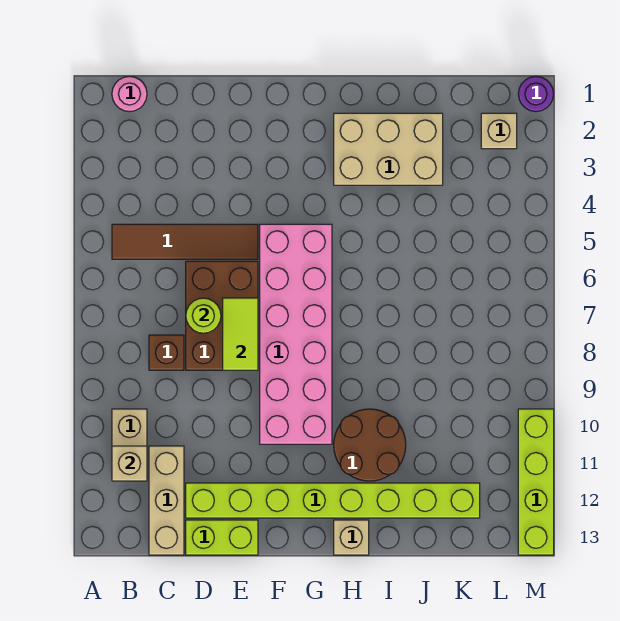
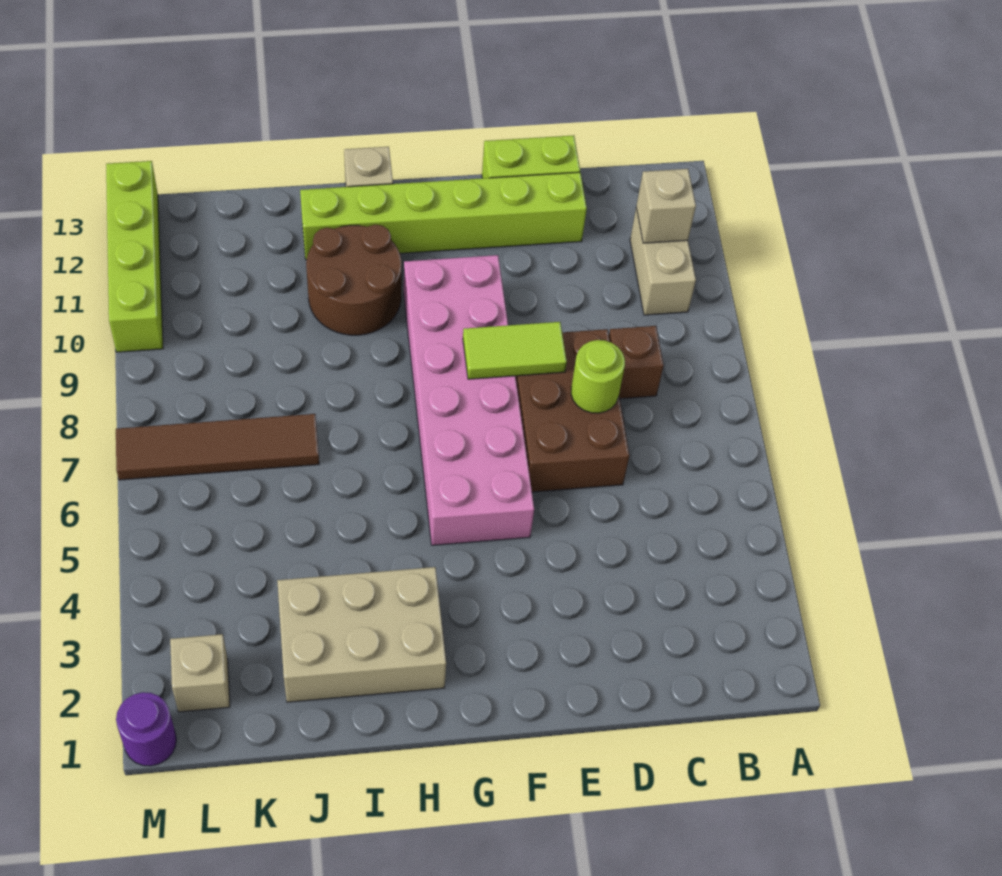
pink round brick B1 level 1 -> none
brown tile B5:E5 level 1 -> brown tile J7:M7 level 1
tan brick C11:C13 level 1 -> none
lime brick D12:K12 level 1 -> lime brick D12:I12 level 1
lime tile E7:E8 level 2 -> lime tile E8:F8 level 2

